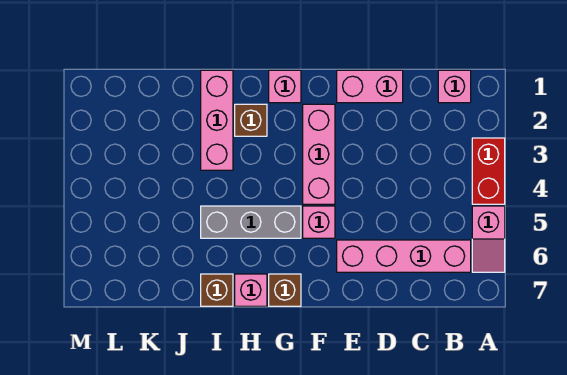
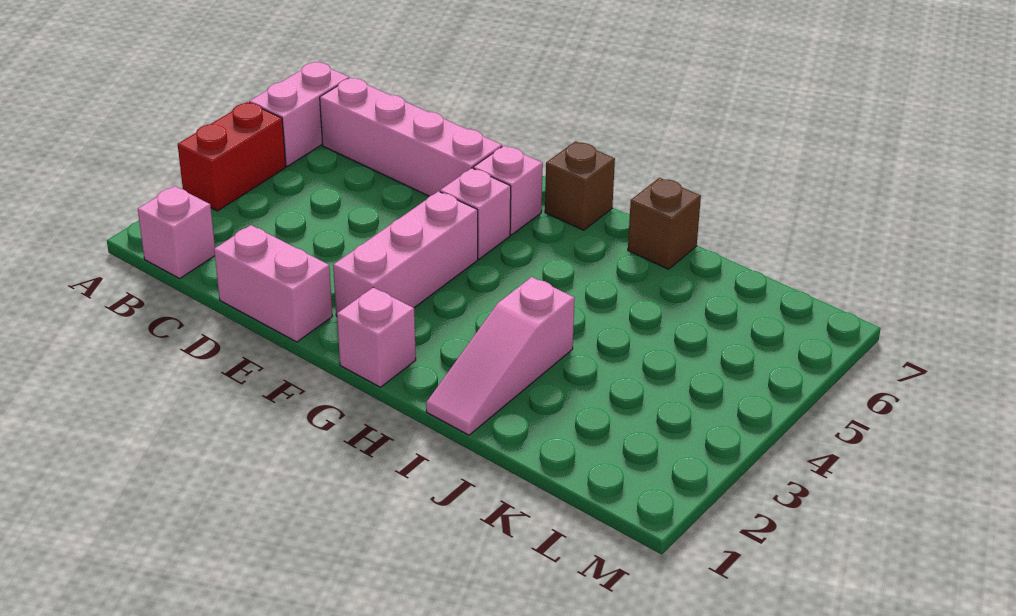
pink slope A5:A6 level 1 top 5 -> pink brick A5:A6 level 1
grey brick G5:I5 level 1 -> none
brown brick H2 level 1 -> none
pink brick H7 level 1 -> pink brick F6 level 1
pink brick I1:I3 level 1 -> pink slope I1:I3 level 1 top 3

